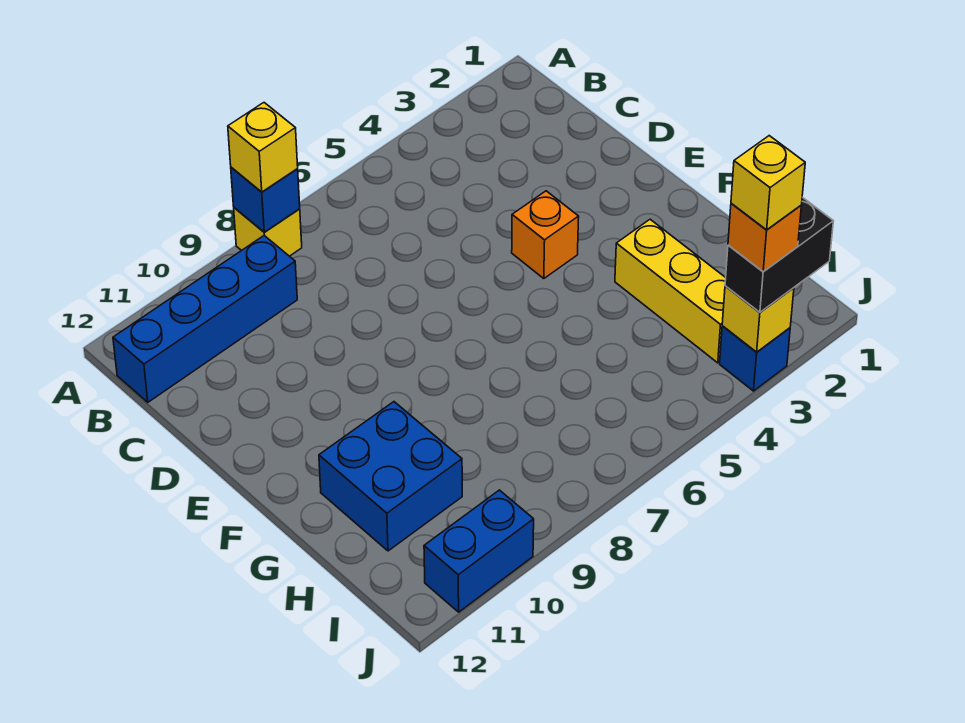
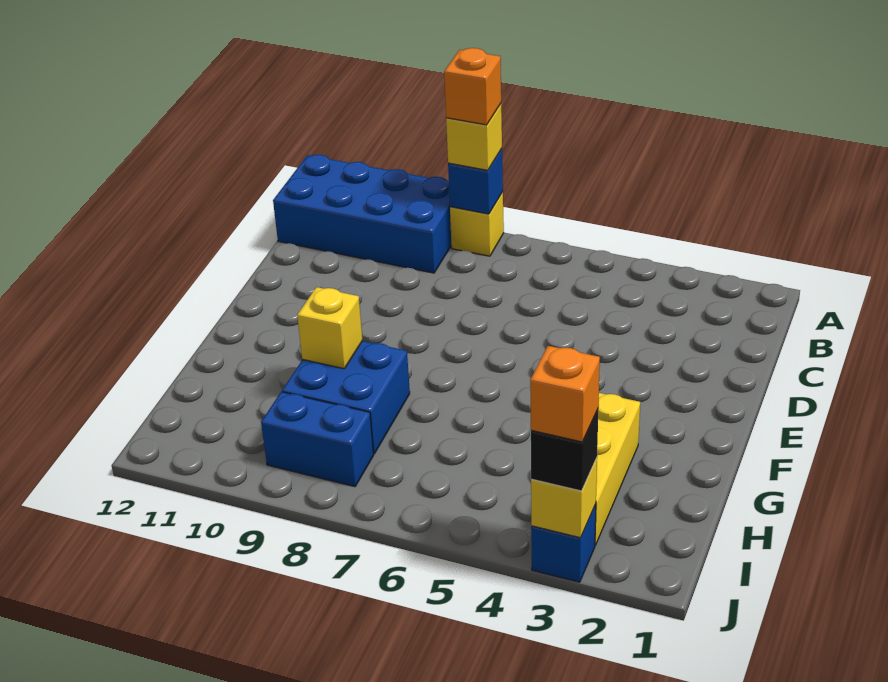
blue brick B9:B12 level 1 -> blue brick A9:B12 level 1
orange brick E4 level 1 -> orange brick A8 level 4
blue brick G10:H11 level 1 -> blue brick G8:H9 level 1
black brick J2:J3 level 3 -> black brick J3 level 3
yellow brick J3 level 5 -> yellow brick G9 level 2
blue brick J10:J11 level 1 -> blue brick I8:I9 level 1

